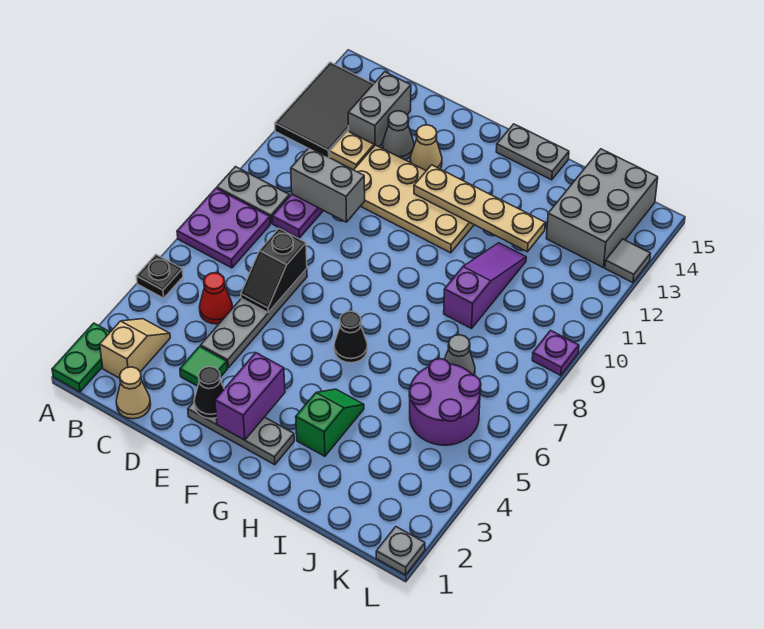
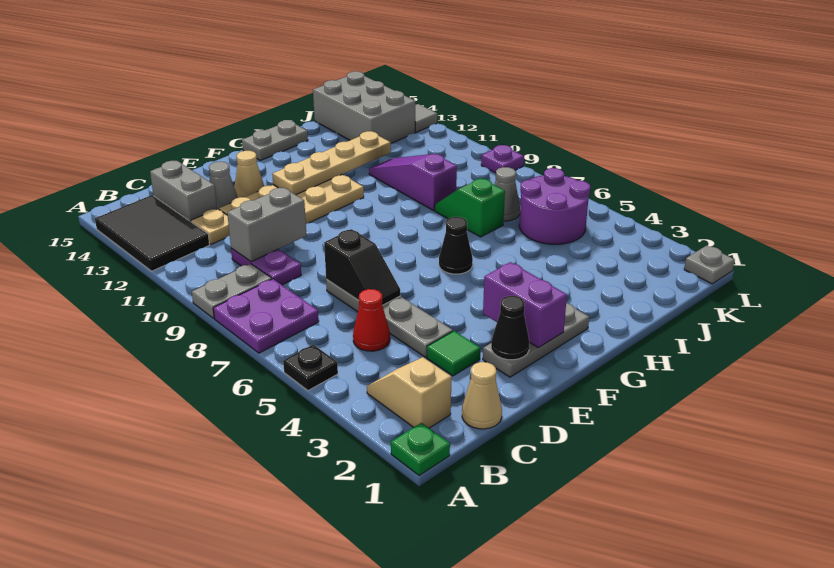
green plate A1:A2 level 1 -> green plate A1 level 1
green slope H3:H4 level 1 top 3 -> green slope I7:I8 level 1 top 7

